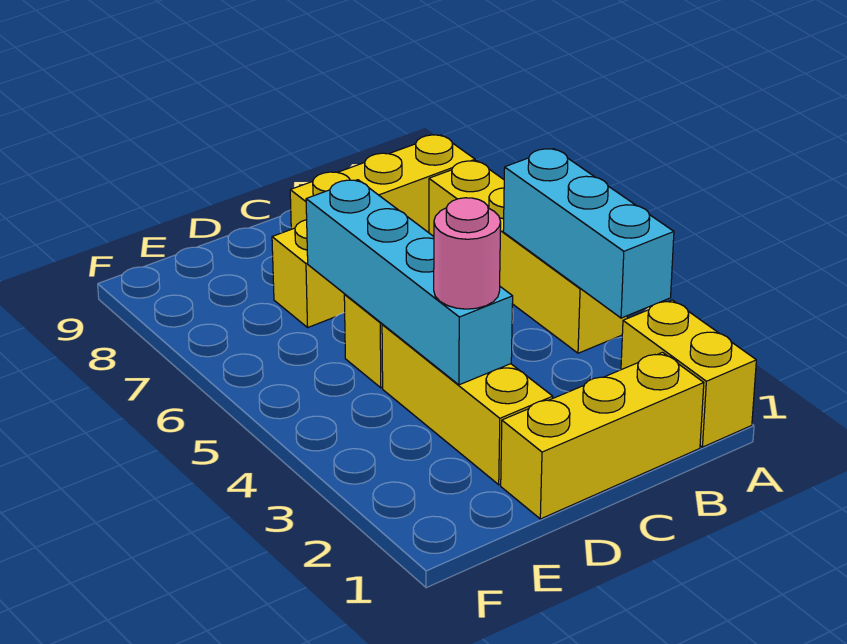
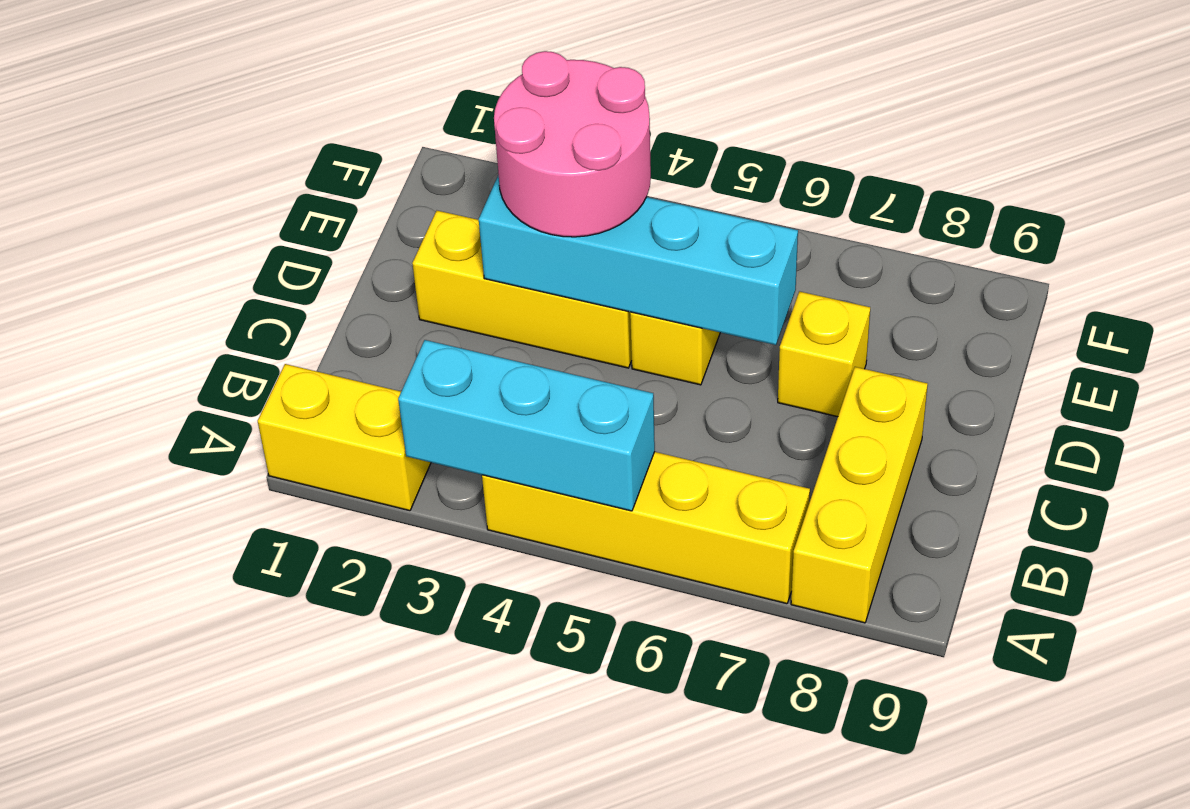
yellow brick B1:D1 level 1 -> none
pink round brick D3 level 3 -> pink round brick D3:E4 level 3

